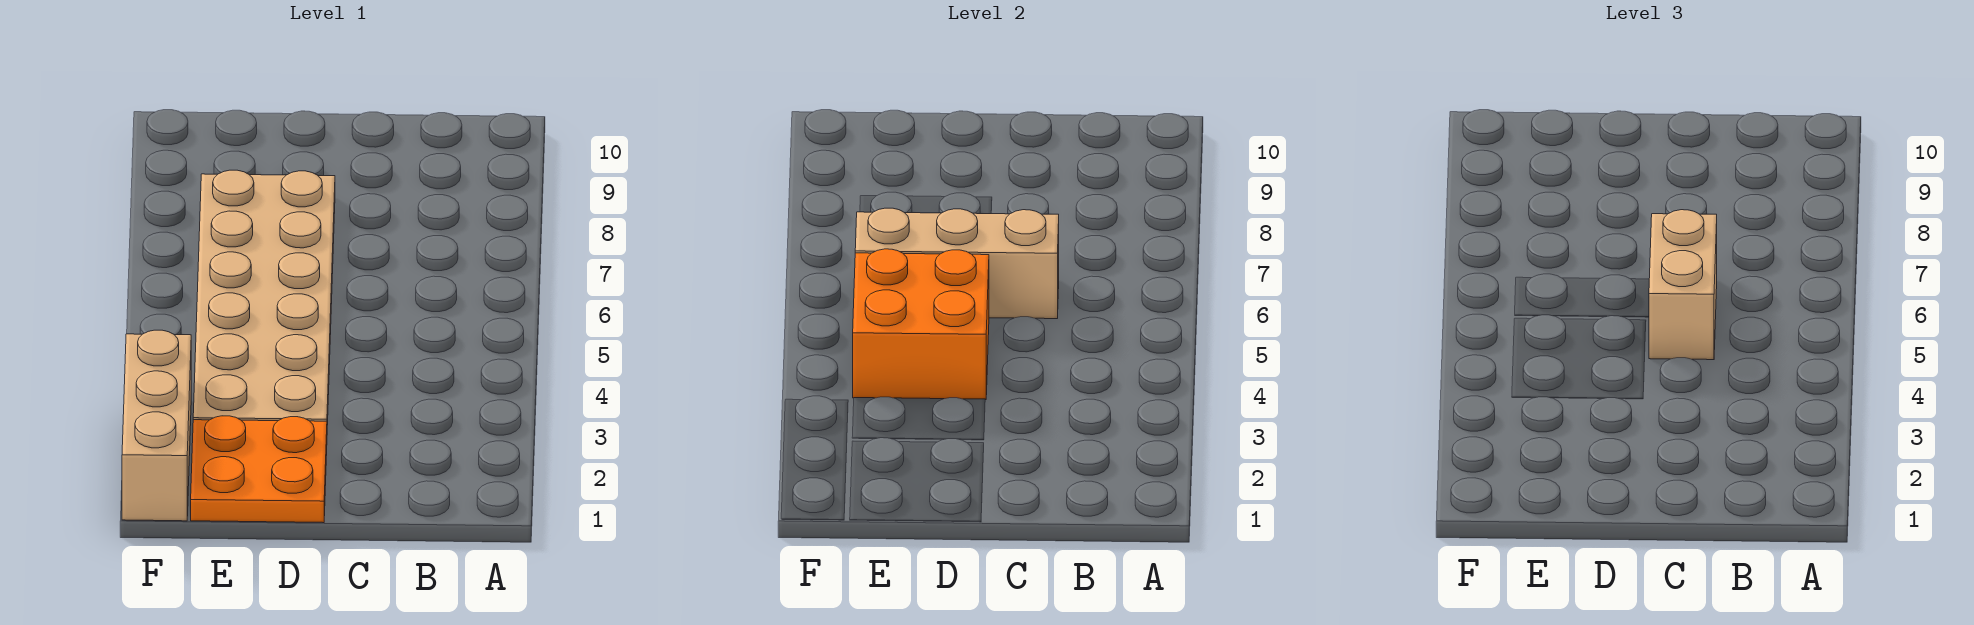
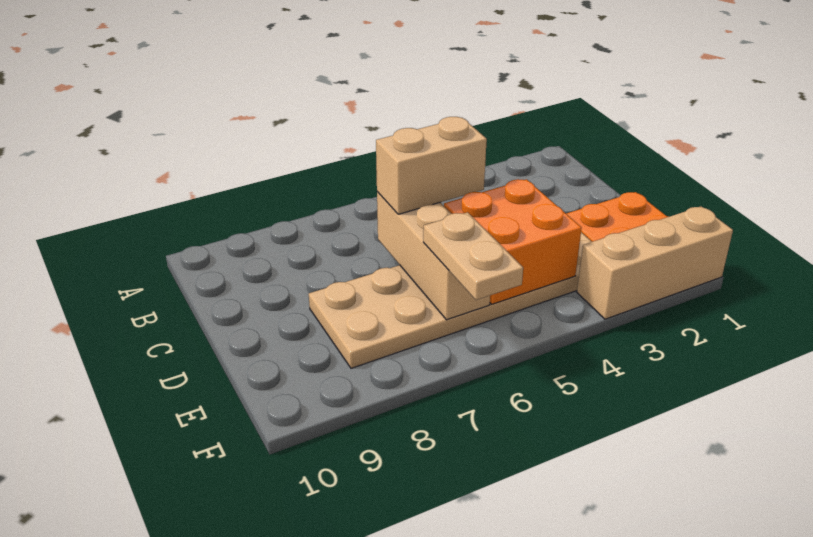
none -> tan plate E6:F6 level 3

